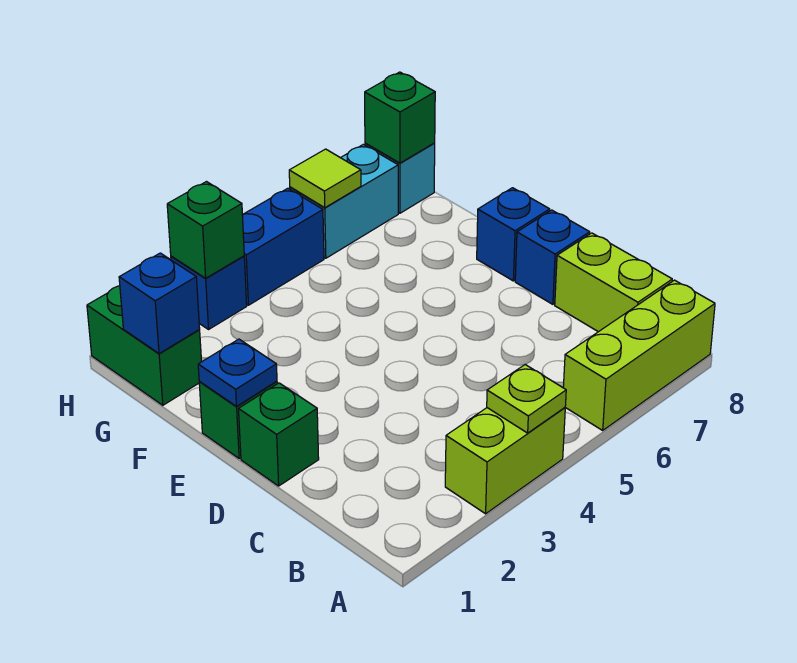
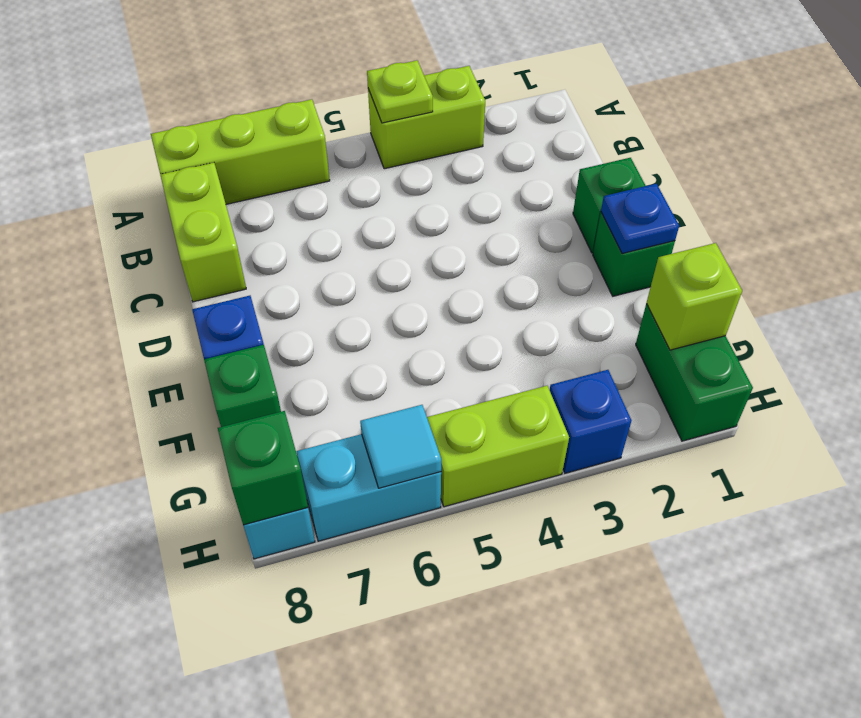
blue brick D8 level 1 -> none
blue brick G1 level 2 -> lime brick G1 level 2
green brick H3 level 2 -> green brick F8 level 1
blue brick H4:H5 level 1 -> lime brick H4:H5 level 1
lime tile H6 level 2 -> cyan tile H6 level 2

